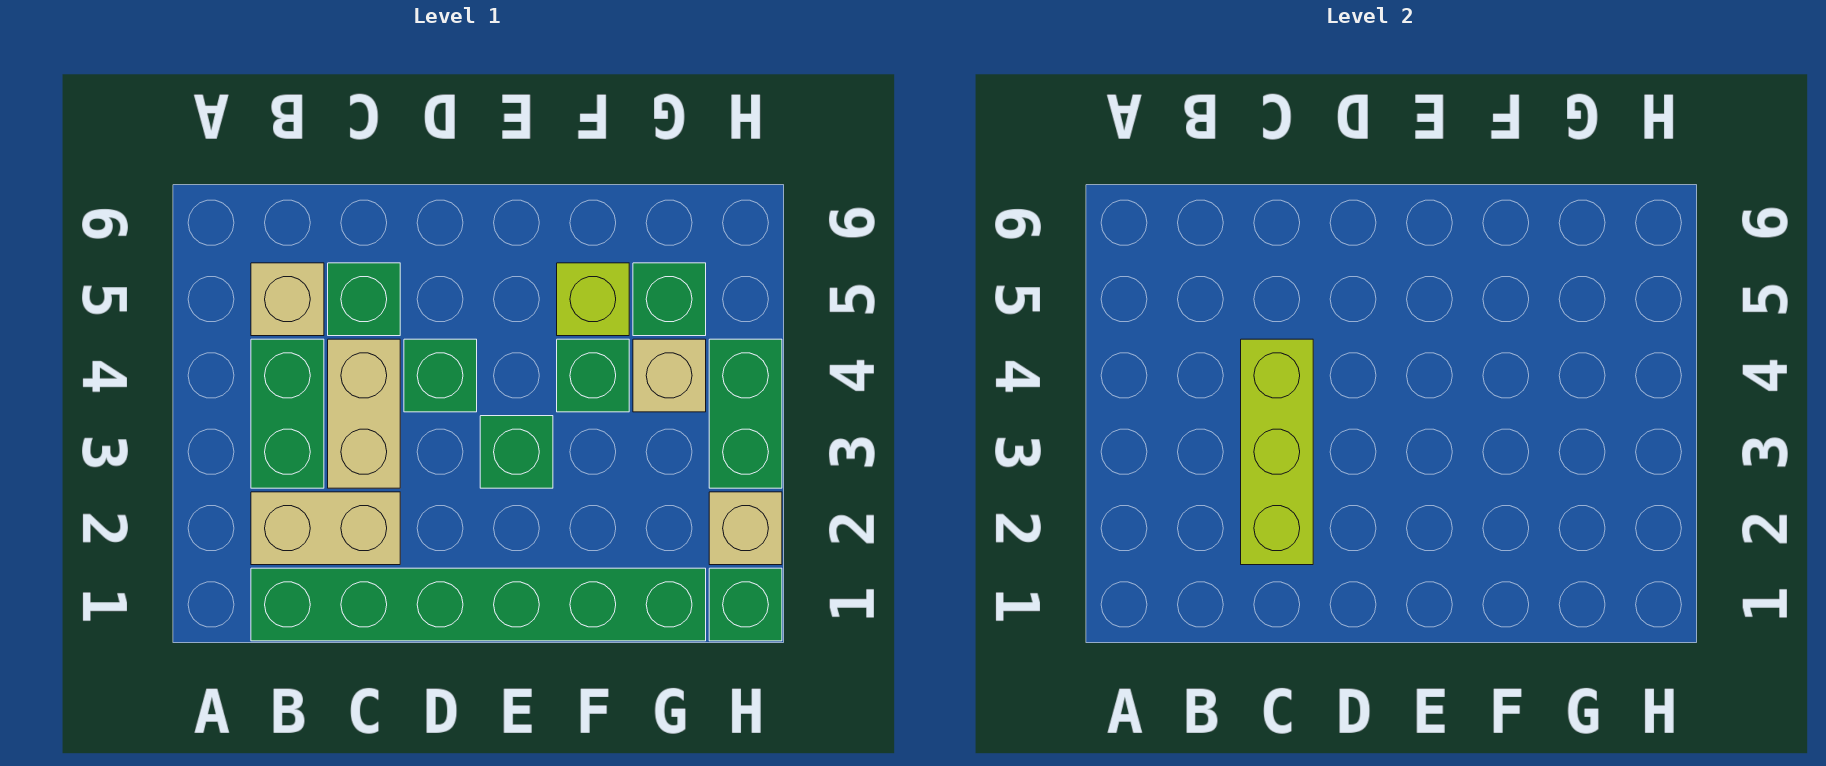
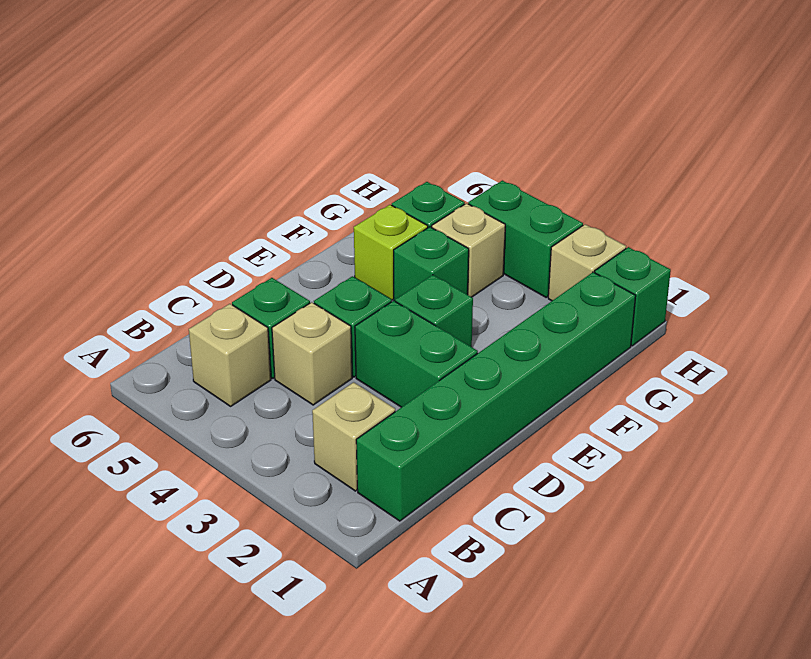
tan brick B2:C2 level 1 -> tan brick B2 level 1
green brick B3:B4 level 1 -> green brick D2:D3 level 1
lime brick C2:C4 level 2 -> none
tan brick C3:C4 level 1 -> tan brick C4 level 1

